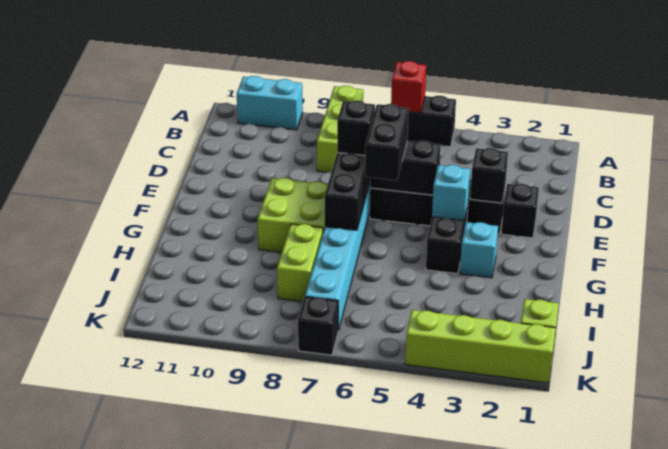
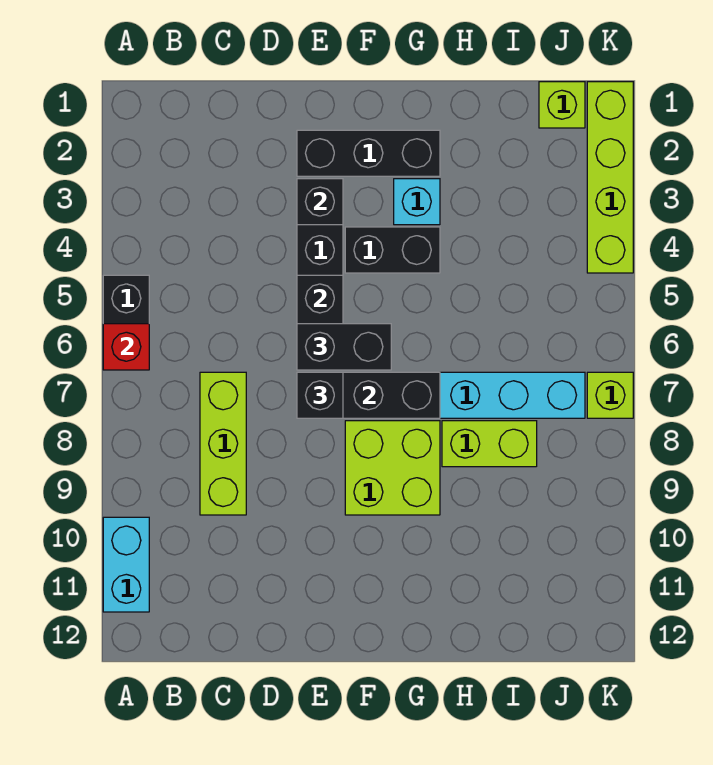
lime brick A8:C8 level 1 -> lime brick C7:C9 level 1
black brick E2 level 1 -> black brick E2:G2 level 1
cyan brick F4 level 2 -> none
black brick K7 level 1 -> lime brick K7 level 1

